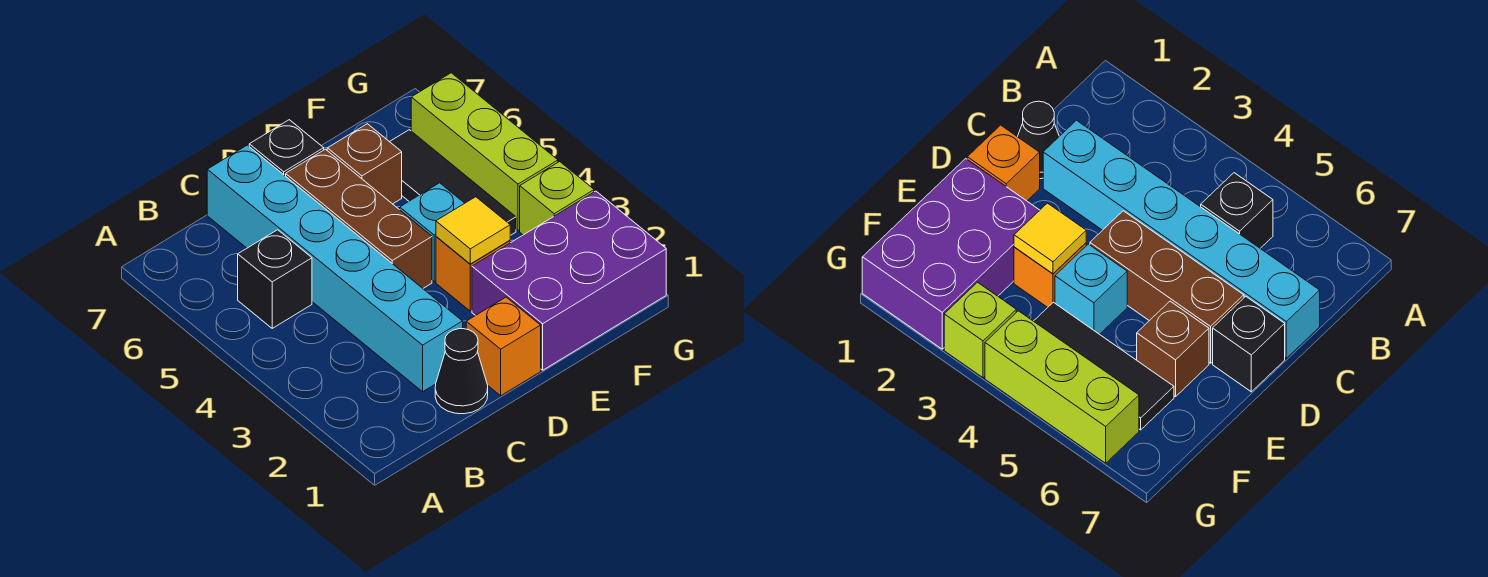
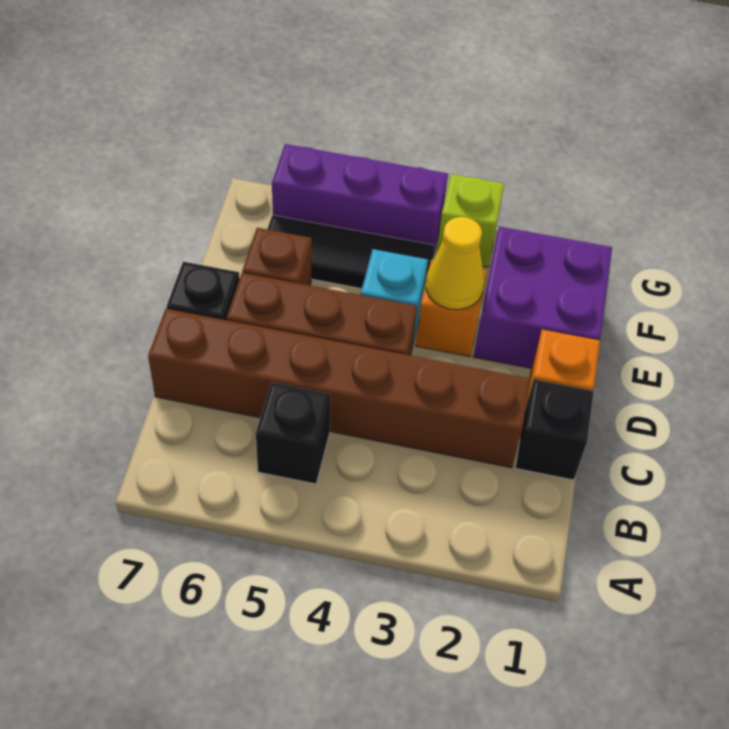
black cone C1 level 1 -> black brick C1 level 1
cyan brick C2:C7 level 1 -> brown brick C2:C7 level 1
purple brick E1:G2 level 1 -> purple brick E1:F2 level 1
yellow tile E3 level 2 -> yellow cone E3 level 2
lime brick G4:G6 level 1 -> purple brick G4:G6 level 1

